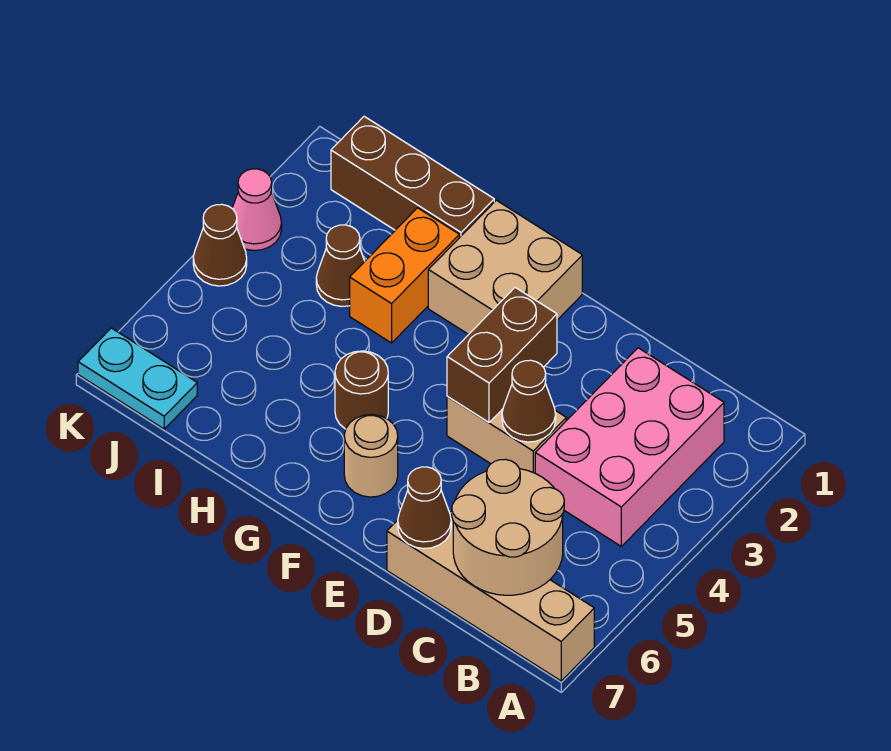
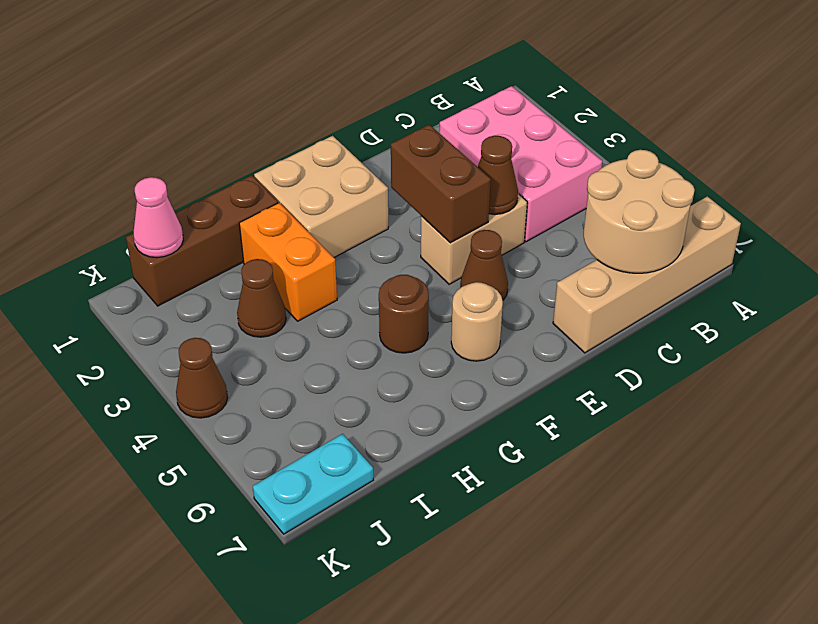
brown cone D7 level 2 -> brown cone E5 level 1
pink cone K3 level 1 -> pink cone J1 level 2

